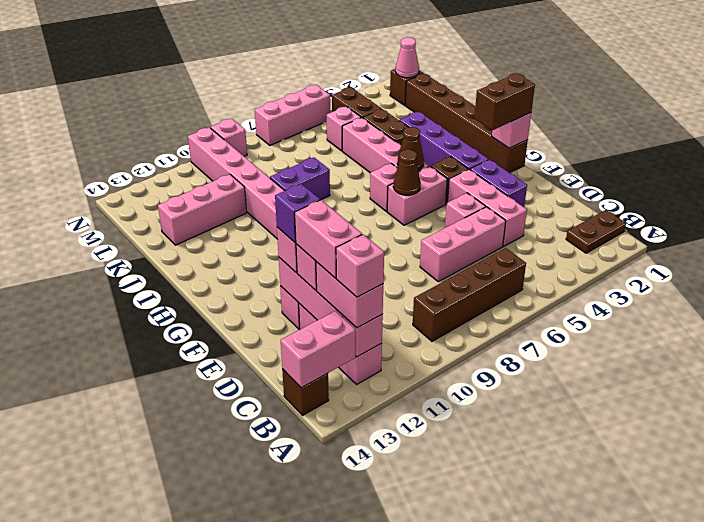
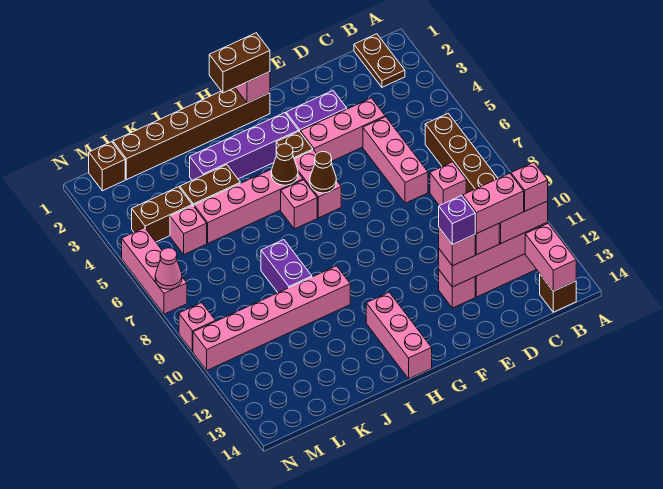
pink brick E5 level 1 -> pink brick C8 level 1
brown brick G1:G2 level 3 -> brown brick G1:H1 level 3
pink brick K11:K13 level 1 -> pink brick H12:H14 level 1
pink cone M1 level 2 -> pink cone N7 level 2

